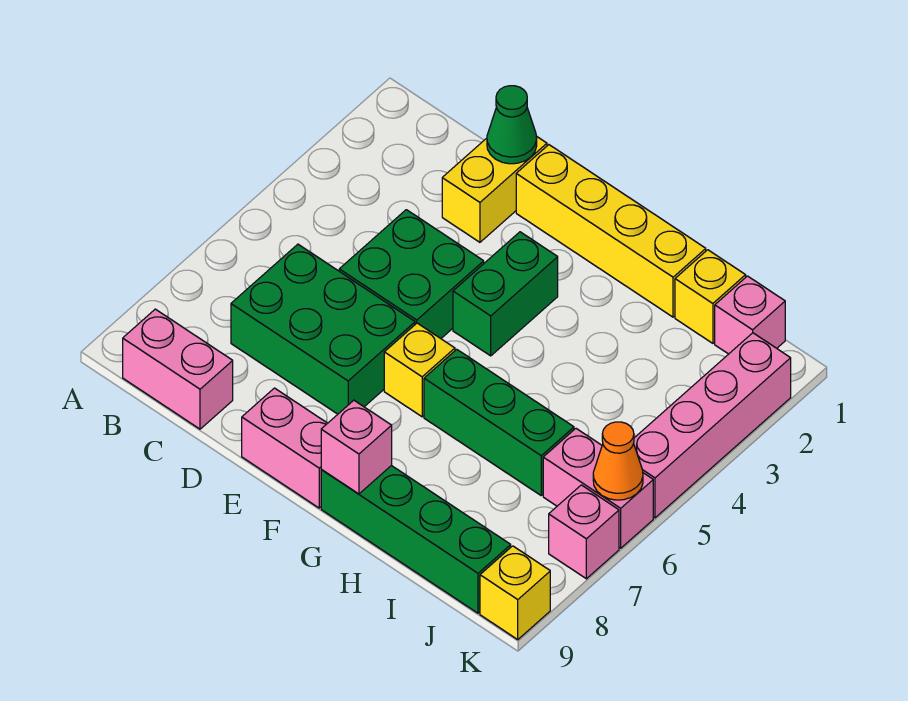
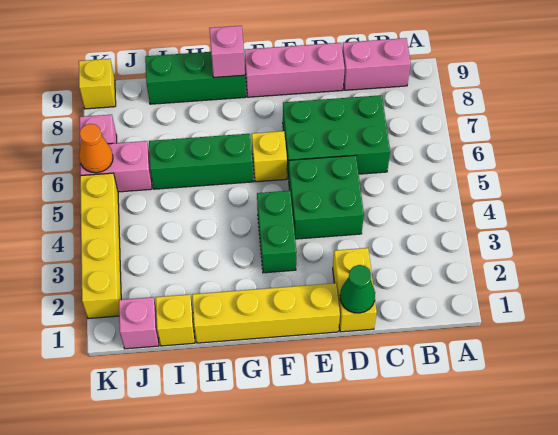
pink brick E9:F9 level 1 -> pink brick D9:F9 level 1
green brick G9:J9 level 1 -> green brick G9:I9 level 1
pink brick K2:K5 level 1 -> yellow brick K2:K5 level 1

